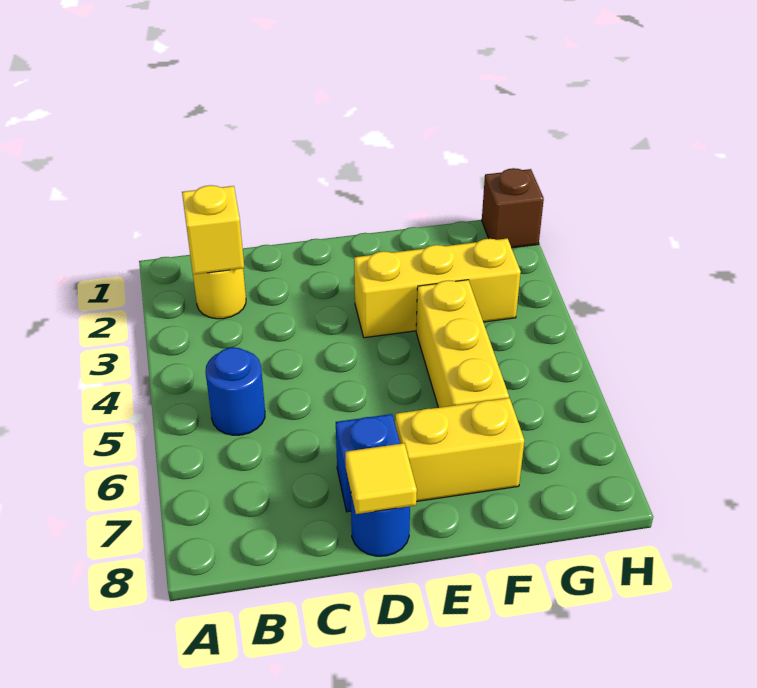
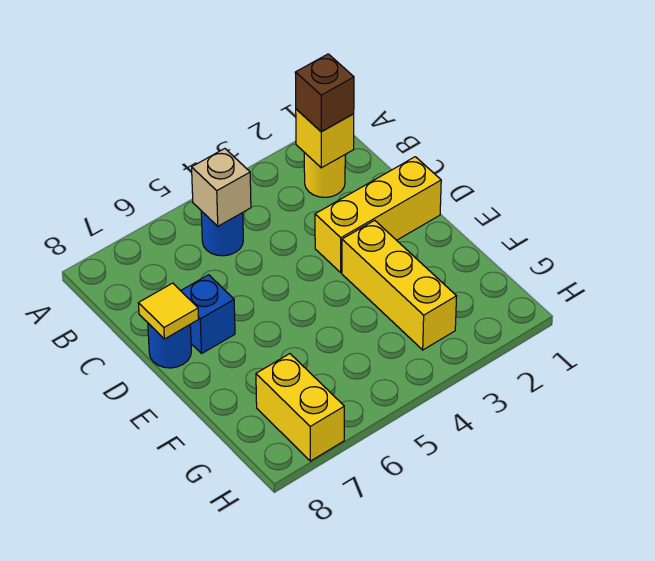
none -> tan brick B5 level 2
yellow brick E7:F7 level 1 -> yellow brick G7:H7 level 1
yellow brick F4:F6 level 1 -> yellow brick D1:D3 level 1
brown brick H1 level 1 -> brown brick B2 level 3

